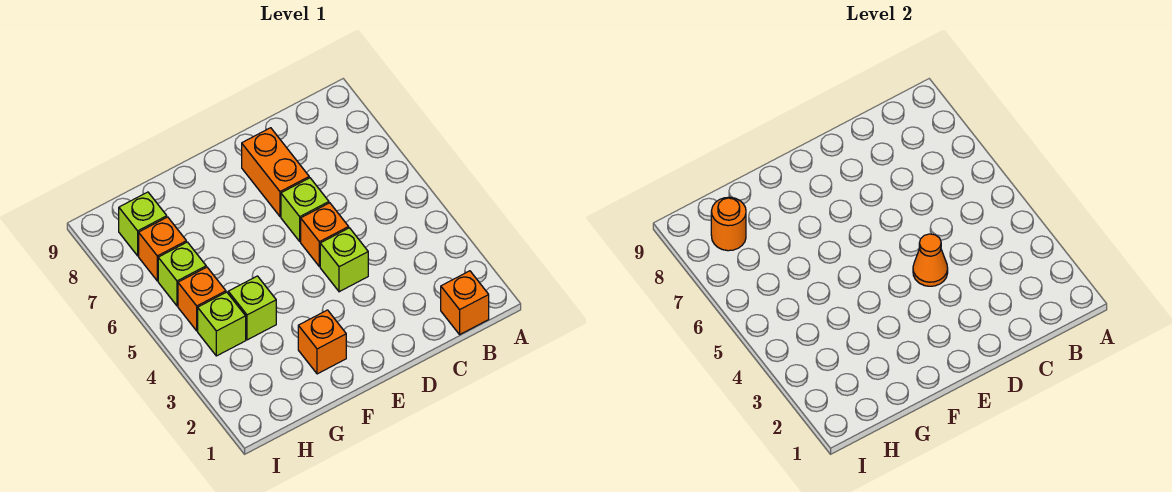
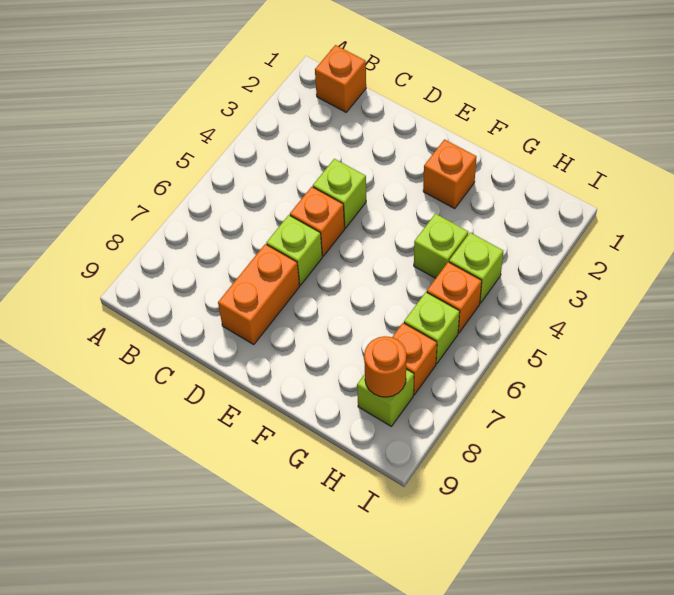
orange cone D4 level 2 -> none

